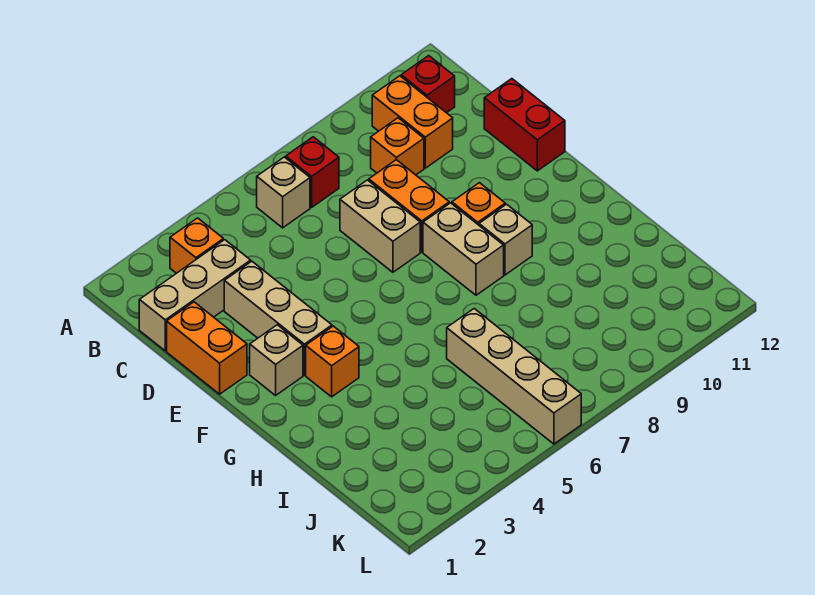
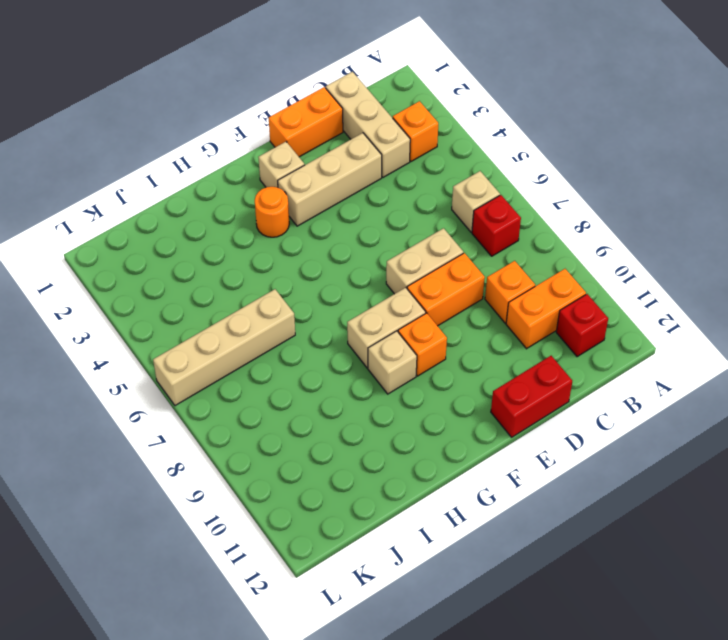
orange brick G3 level 1 -> orange round brick G3 level 1

